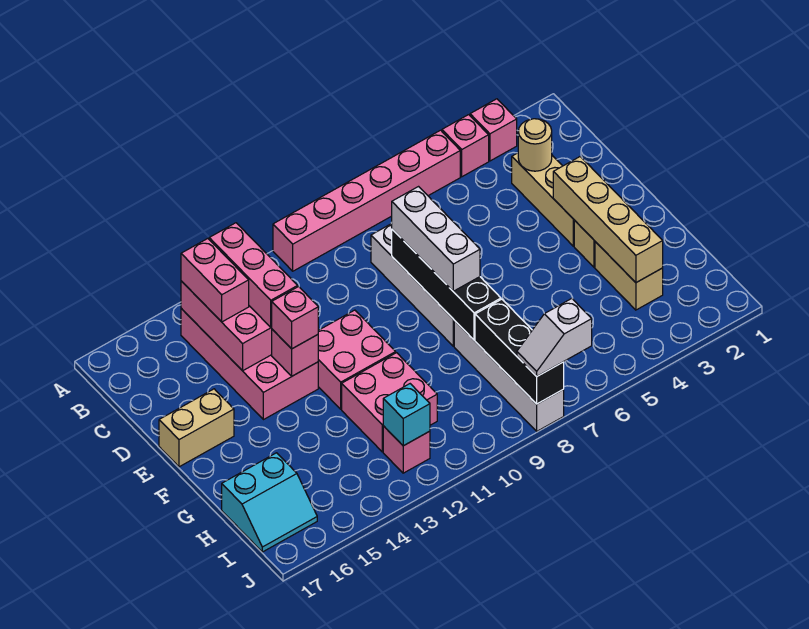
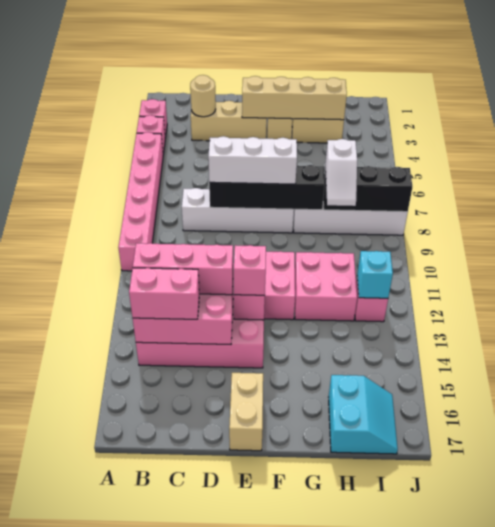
white slope J7:J8 level 3 top 7 -> white slope H8:H9 level 3 top 8

